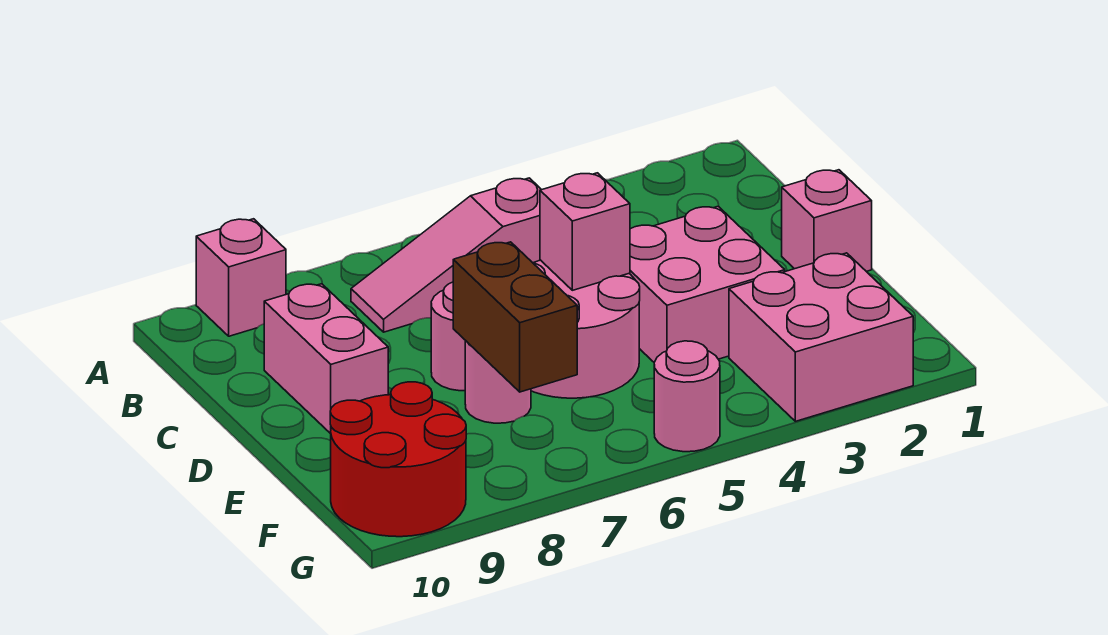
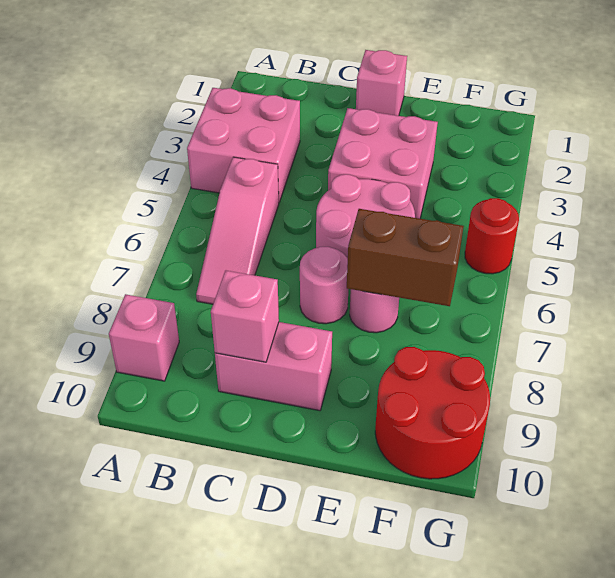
pink brick D5 level 2 -> pink brick C9 level 2
pink brick F2:G3 level 1 -> pink brick A3:B4 level 1
pink round brick G5 level 1 -> red round brick G5 level 1

